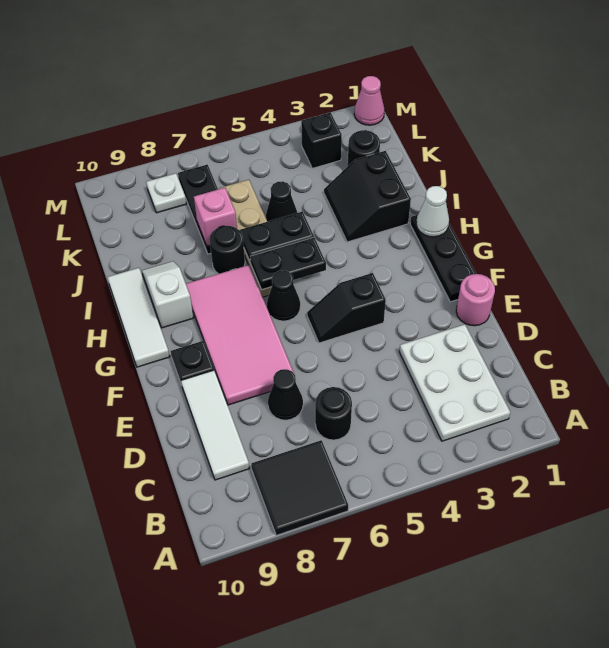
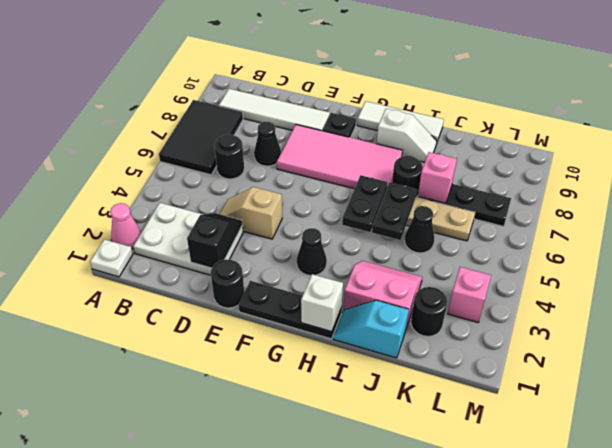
black tile A7:B8 level 1 -> black tile A6:B8 level 1
white tile C9:E9 level 1 -> white tile B9:E9 level 1
none -> tan slope D4:E4 level 1 top E
pink round brick E1 level 1 -> black round brick E1 level 1
black slope F4:F5 level 1 top 4 -> black slope D2:D3 level 2 top 2
black cone G6 level 1 -> black cone G3 level 1
white cone H1 level 2 -> white brick H1 level 2
none -> cyan slope I1:J1 level 1 top J
black slope I2:J3 level 1 top 2 -> pink slope I2:J3 level 1 top 2
black brick L3 level 1 -> pink brick L3 level 1
white plate L8 level 1 -> white plate A1 level 1
pink cone M1 level 1 -> pink cone A2 level 1

